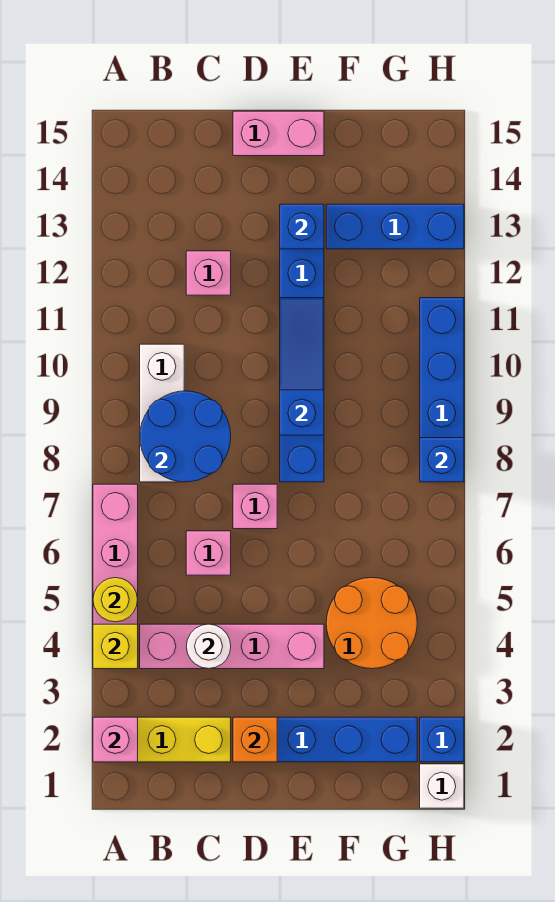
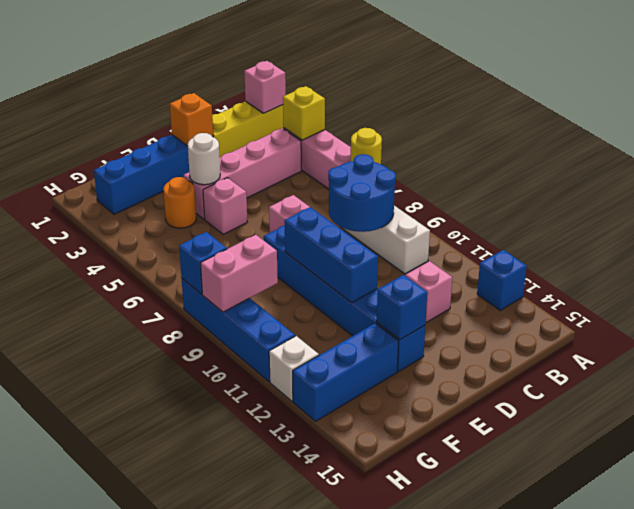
yellow round brick A5 level 2 -> yellow round brick A7 level 2
white round brick C4 level 2 -> white round brick E4 level 2
pink brick C6 level 1 -> pink brick E5 level 1
pink brick D15:E15 level 1 -> pink brick G9:H9 level 2
blue slope E9:E11 level 2 top 9 -> blue brick E9:E11 level 2
orange round brick F4:G5 level 1 -> orange round brick F4 level 1
white brick H1 level 1 -> white brick H12 level 1
blue brick H2 level 1 -> blue brick A13 level 1

